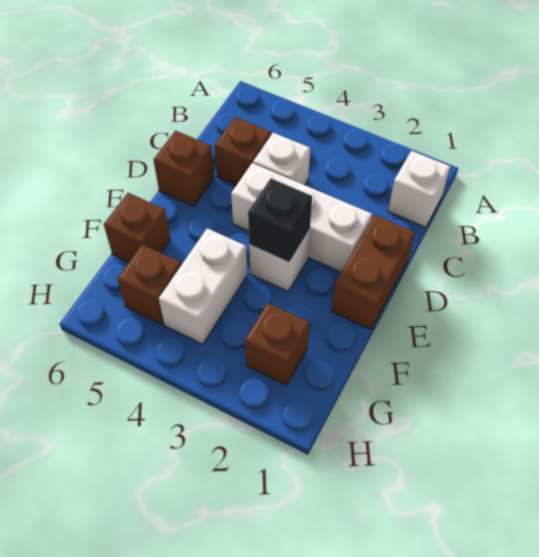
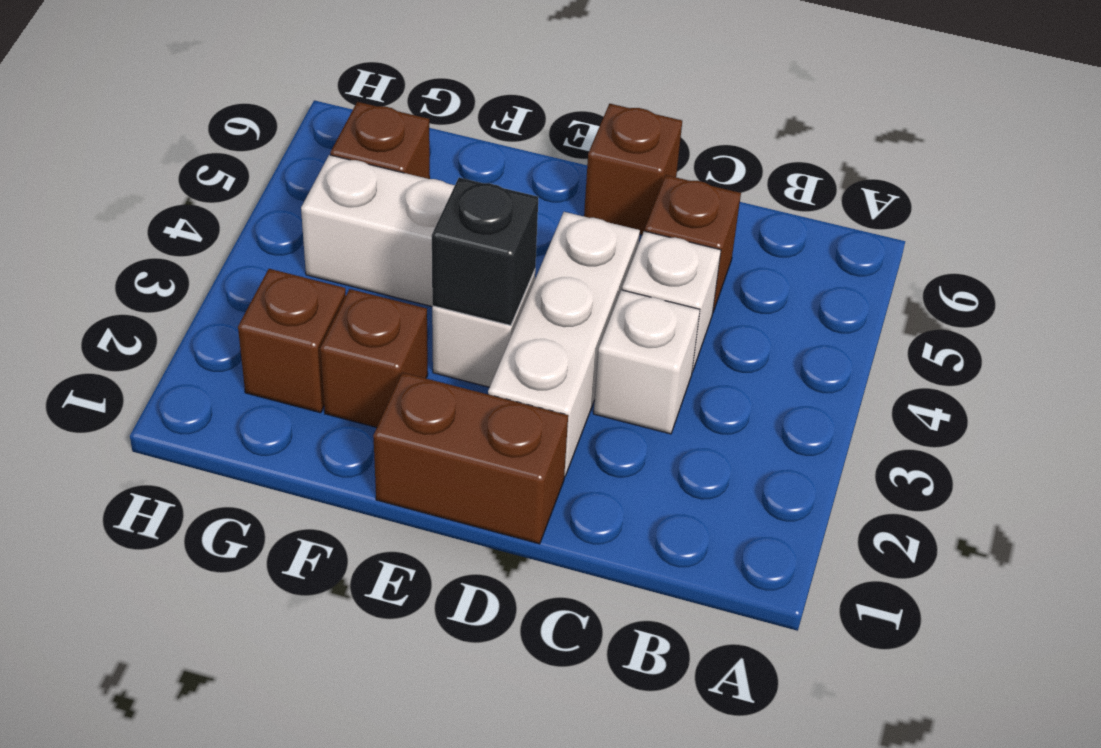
white brick B1 level 1 -> white brick C3 level 1
brown brick F6 level 1 -> brown brick F2 level 1

